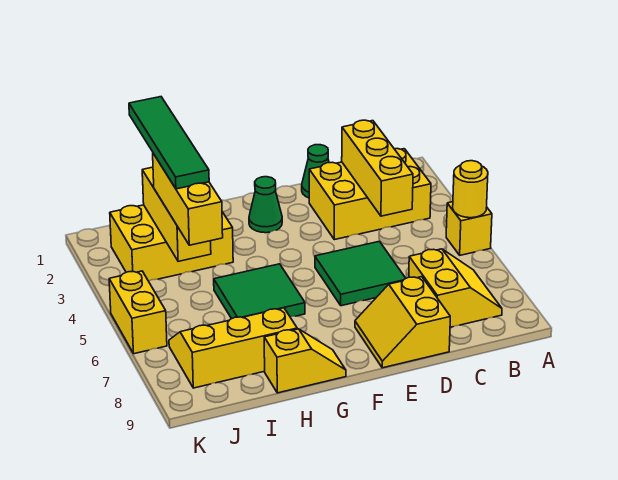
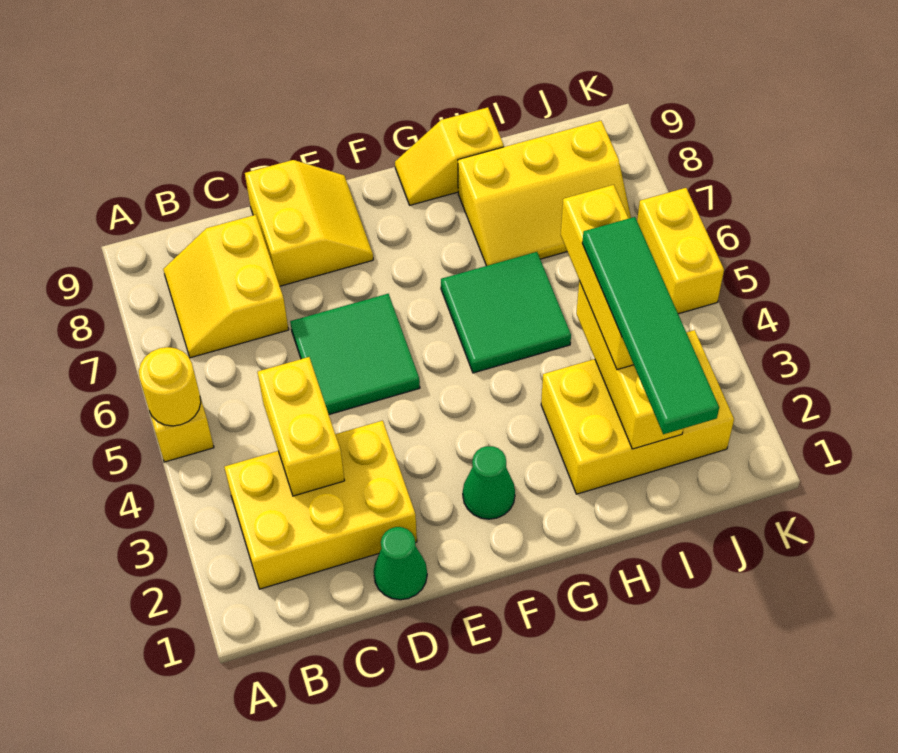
yellow brick C2:C4 level 2 -> yellow brick C3:C4 level 2

